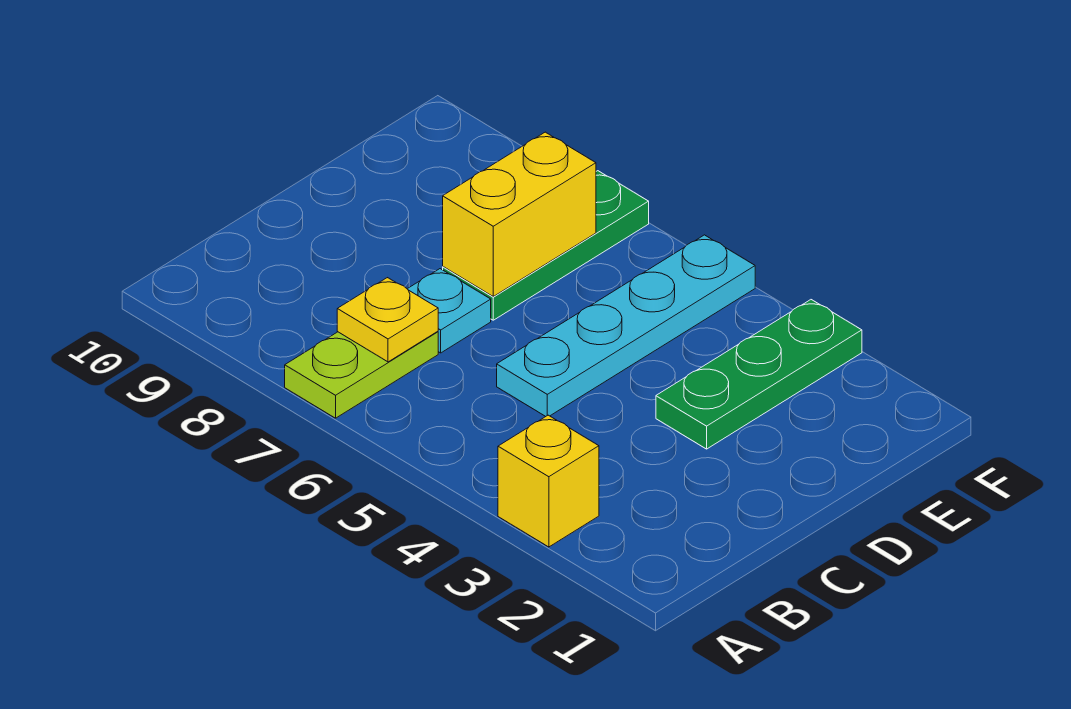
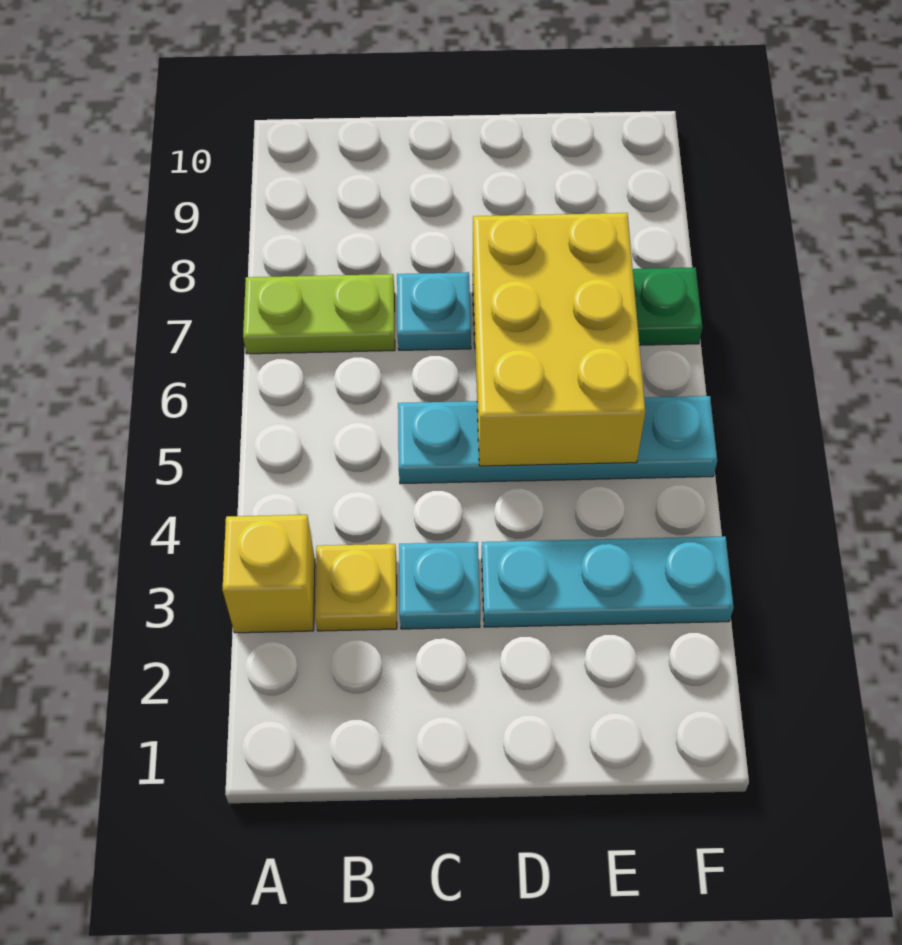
yellow plate B7 level 2 -> yellow plate B3 level 1
none -> cyan plate C3 level 1
green plate D3:F3 level 1 -> cyan plate D3:F3 level 1
yellow brick D7:E7 level 2 -> yellow brick D5:E7 level 2

